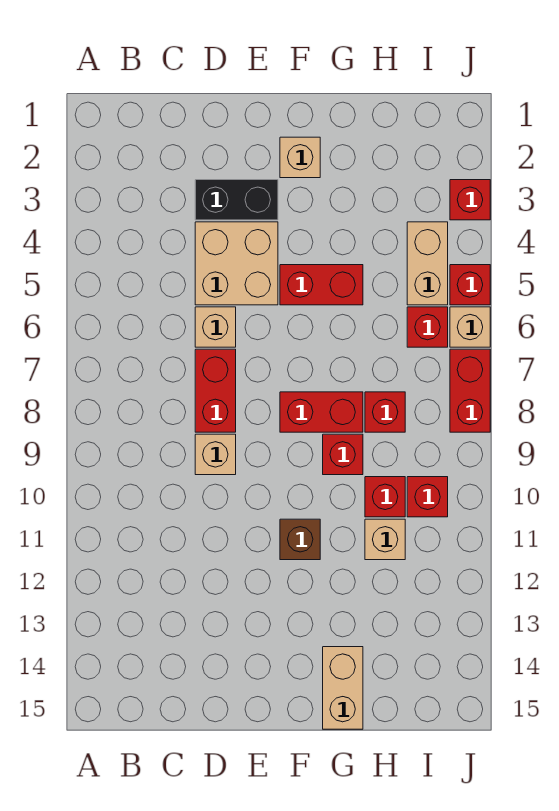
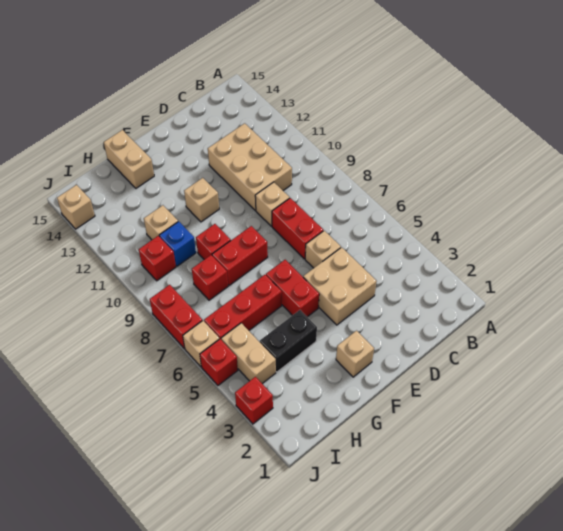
none -> tan brick C10:D12 level 1
black brick D3:E3 level 1 -> black brick G4:H4 level 1
red brick F5:G5 level 1 -> red brick F5:F6 level 1
brown brick F11 level 1 -> tan brick F11 level 1
red brick H10 level 1 -> blue brick H10 level 1
red brick I6 level 1 -> red brick G6:I6 level 1
none -> tan brick J14 level 1

